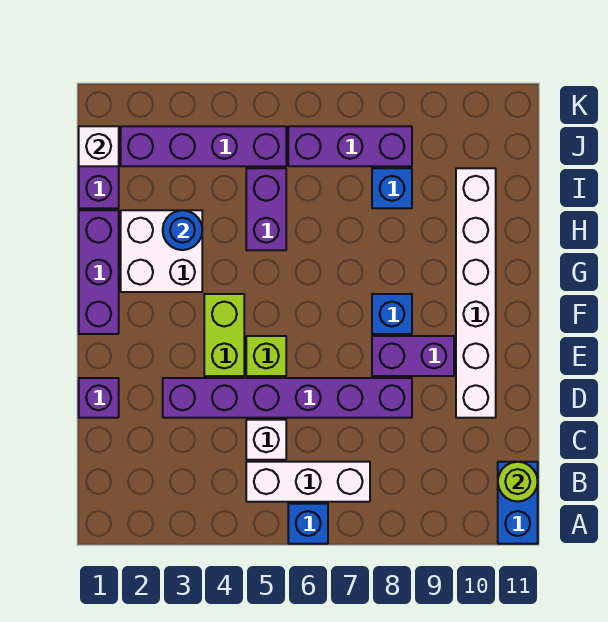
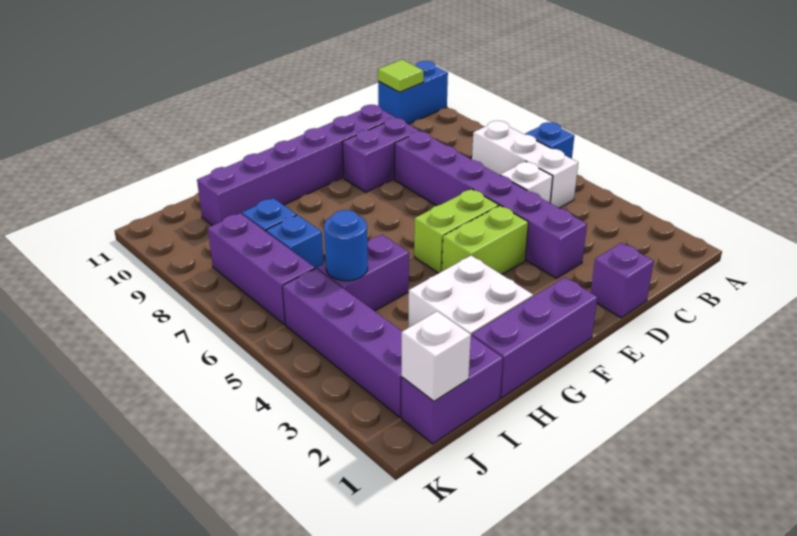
lime round brick B11 level 2 -> lime tile B11 level 2
white brick D10:I10 level 1 -> purple brick D10:I10 level 1
lime brick E5 level 1 -> lime brick E5:F5 level 1
purple brick E8:E9 level 1 -> purple brick D9:E9 level 1
blue brick F8 level 1 -> blue brick I7 level 1
blue round brick H3 level 2 -> blue round brick I5 level 2

